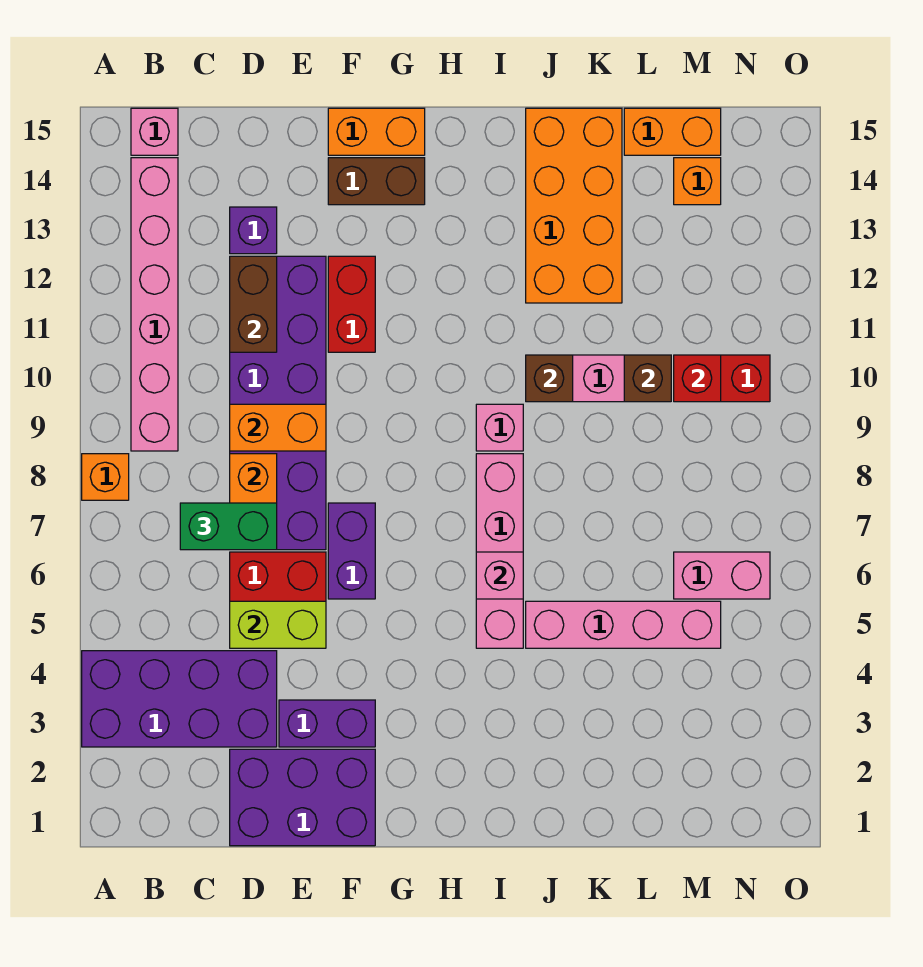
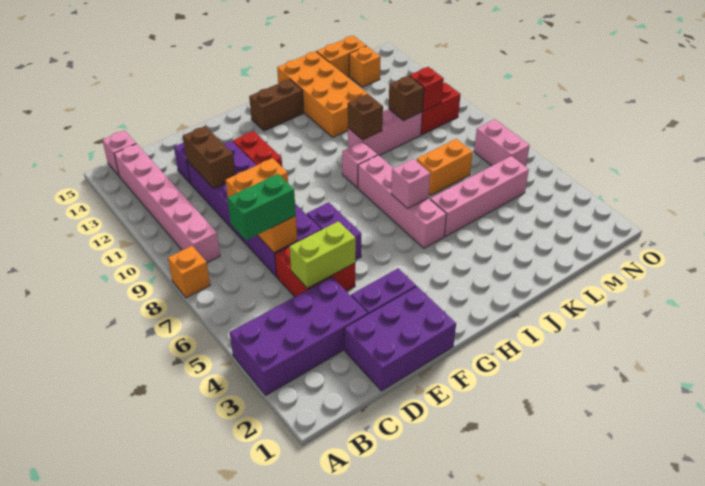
brown brick F14:G14 level 1 -> brown brick H14:I14 level 1
orange brick F15:G15 level 1 -> orange brick K7:L7 level 1
pink brick M6:N6 level 1 -> pink brick N6:N7 level 1

